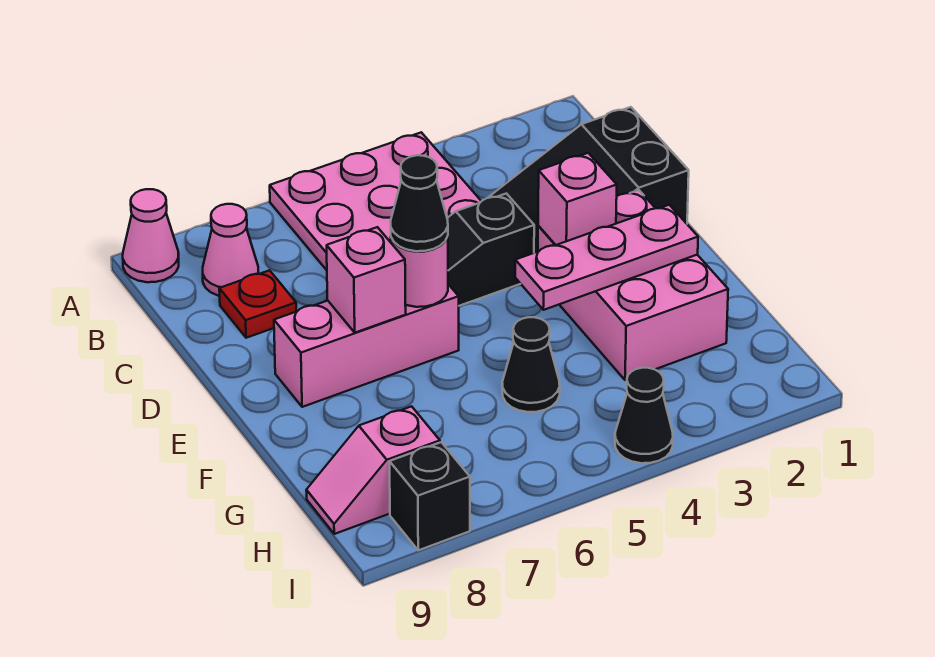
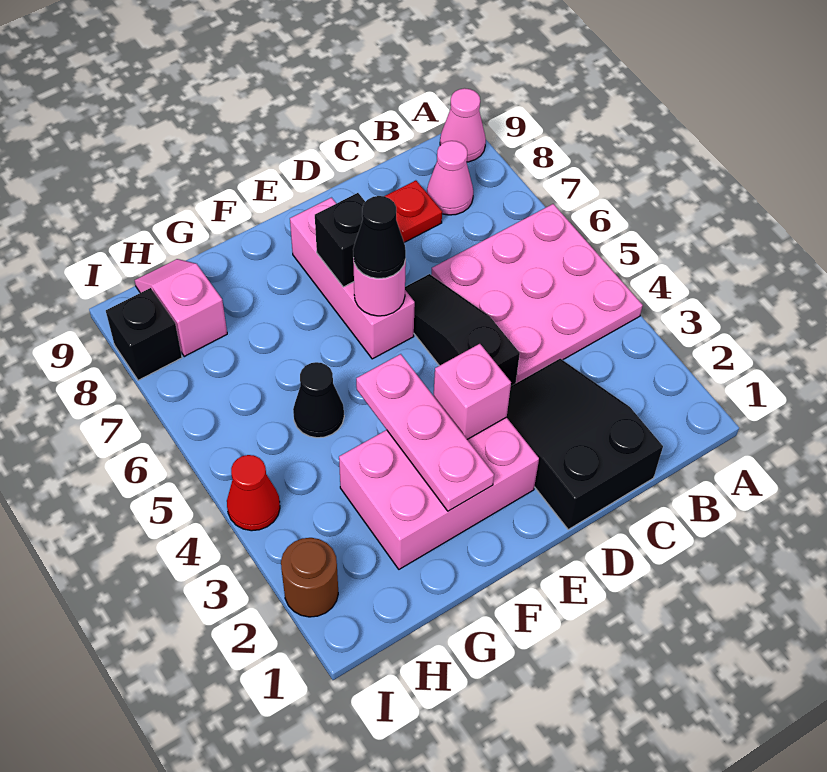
pink brick E7 level 2 -> black brick E7 level 2
none -> brown round brick I2 level 1
black cone I4 level 1 -> red cone I4 level 1

